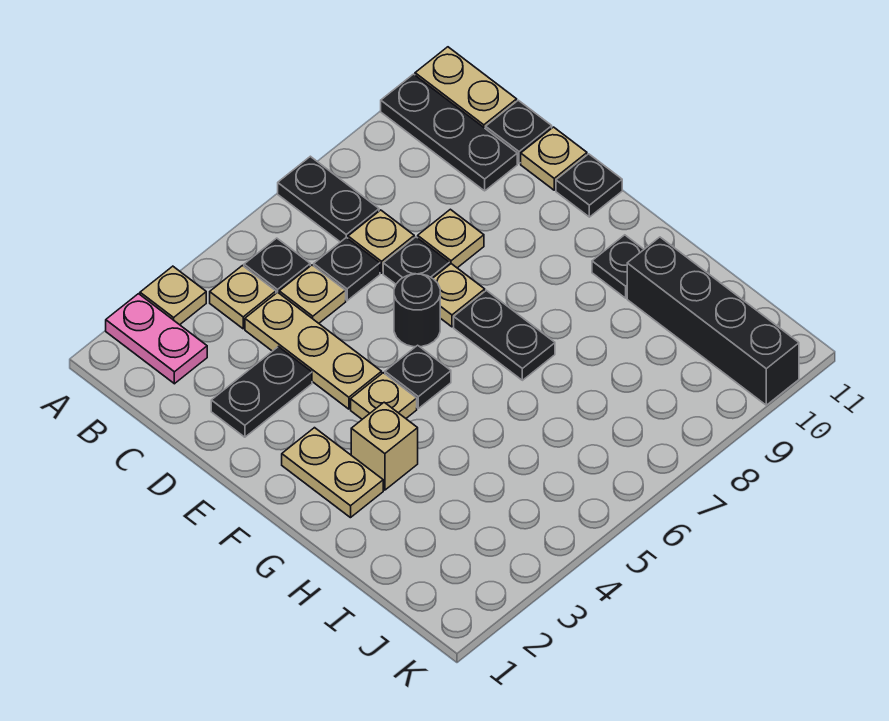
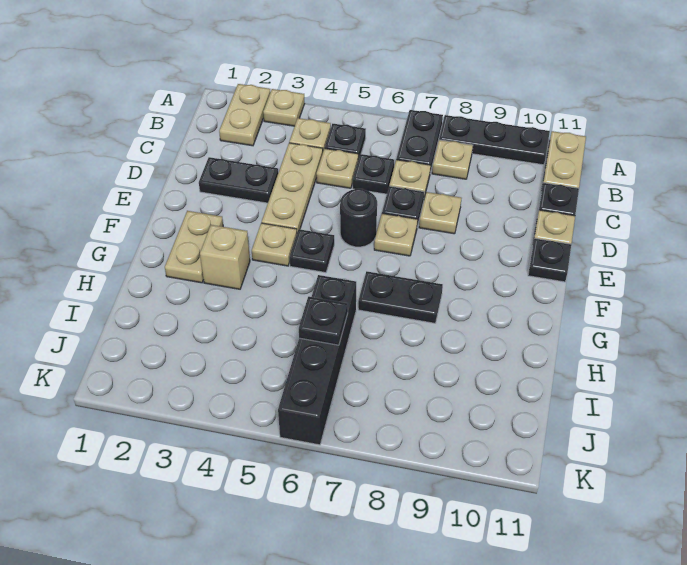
pink plate A2:B2 level 1 -> tan plate A2:B2 level 1
black plate A10:C10 level 1 -> black plate A8:A10 level 1
none -> tan plate B8 level 1
black plate F7:G7 level 1 -> black plate G7:G8 level 1
black plate G10 level 1 -> black plate I6 level 2
black brick H10:K10 level 1 -> black brick H6:K6 level 1

